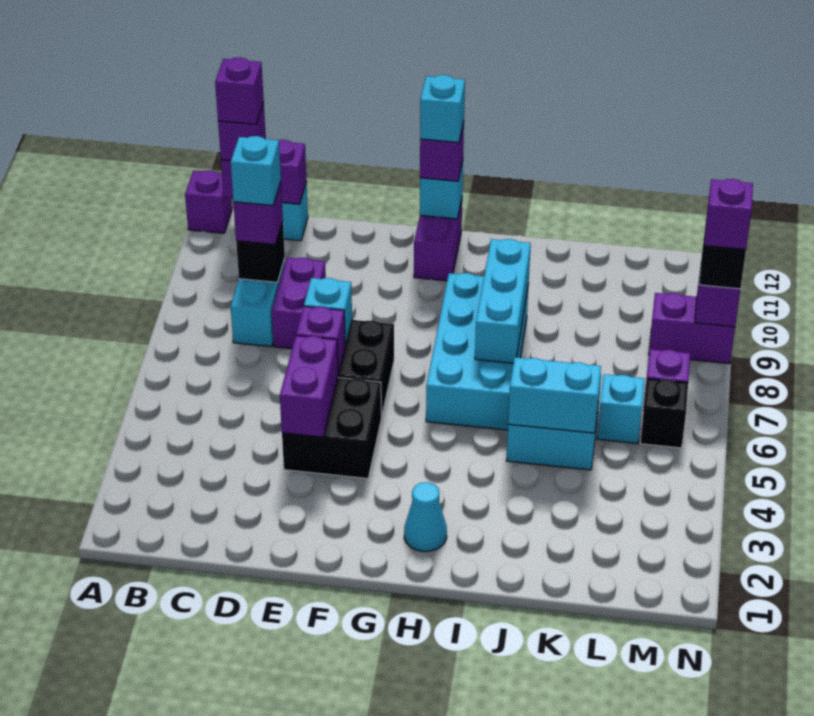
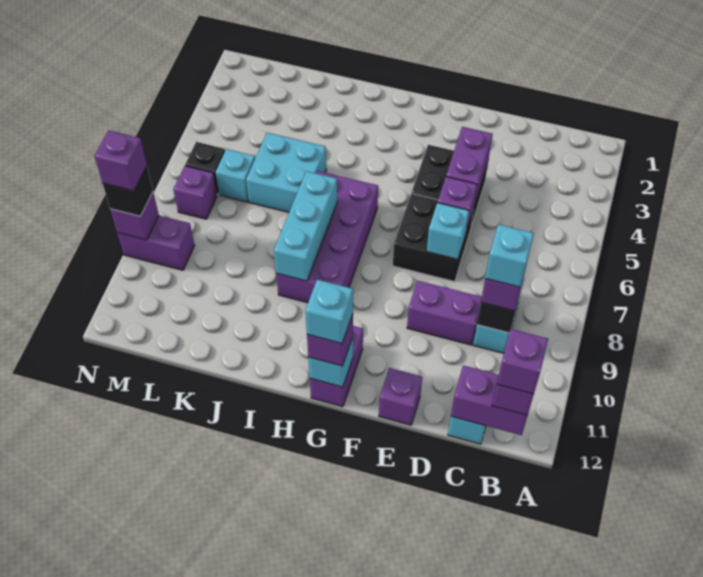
purple brick A12 level 1 -> purple brick E12 level 1
purple brick D8:D9 level 1 -> purple brick D9:E9 level 1
cyan cone H2 level 1 -> none
cyan brick H6:I9 level 1 -> purple brick H6:I9 level 1
cyan brick J5:K5 level 2 -> none

